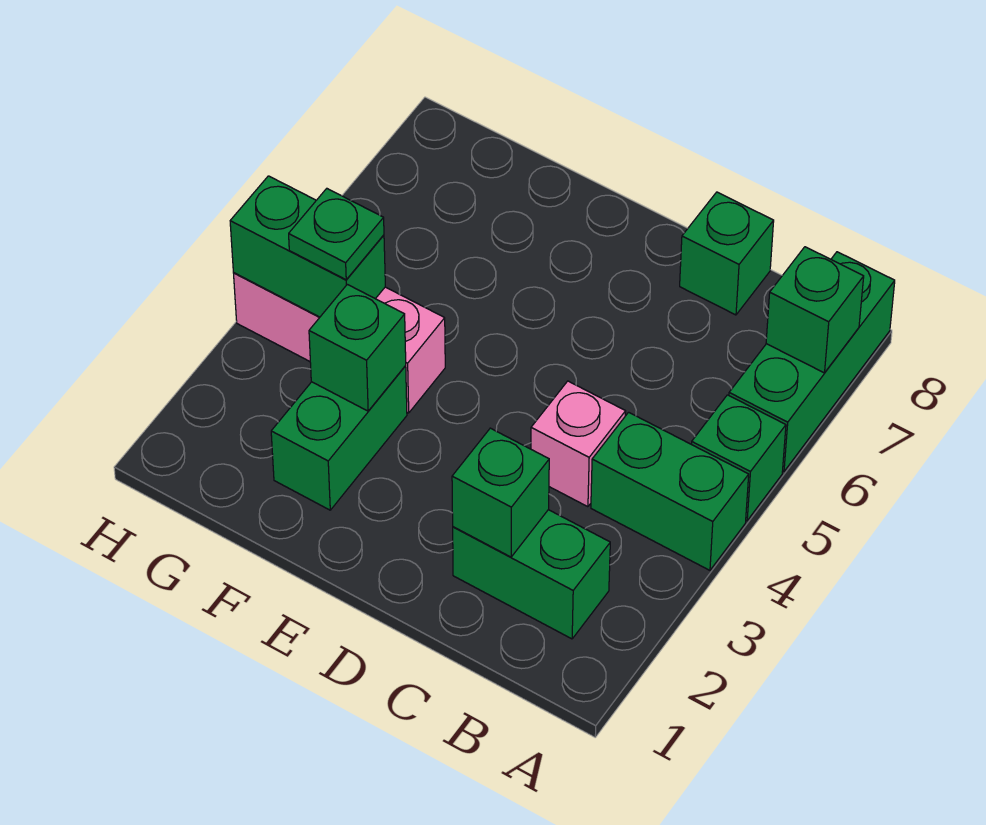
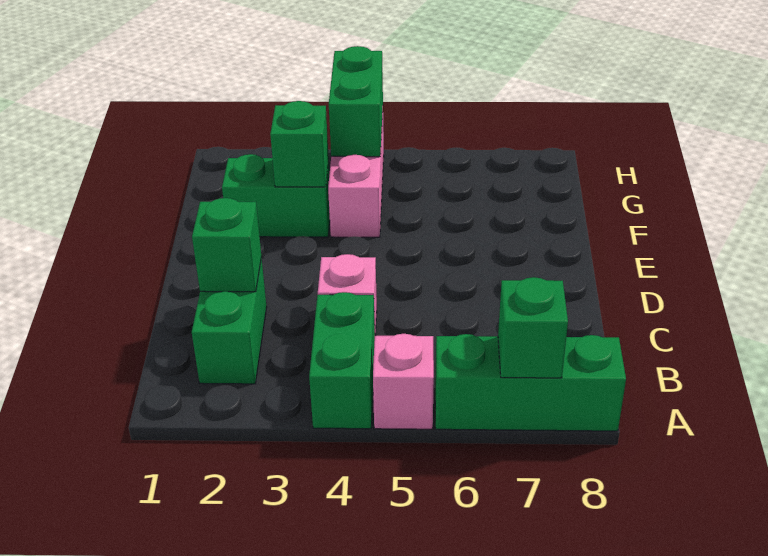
green brick A5 level 1 -> pink brick A5 level 1
green brick C8 level 1 -> none
green plate G4 level 3 -> none

